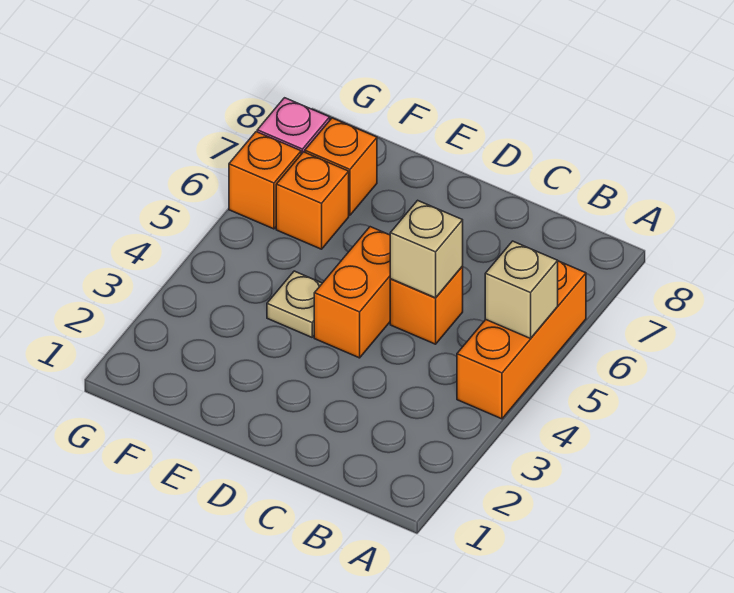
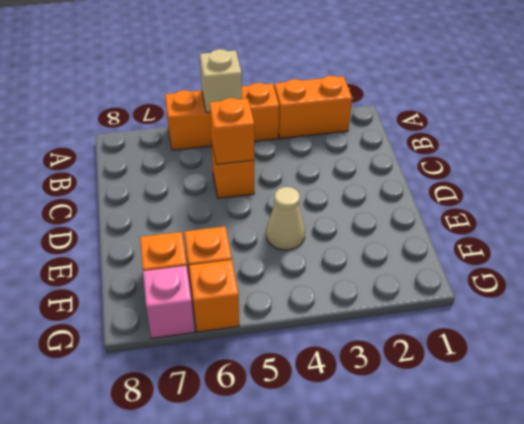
tan brick C5 level 2 -> orange brick C5 level 2
orange brick D4:D5 level 1 -> orange brick A2:A3 level 1
tan plate E4 level 1 -> tan cone E4 level 1

